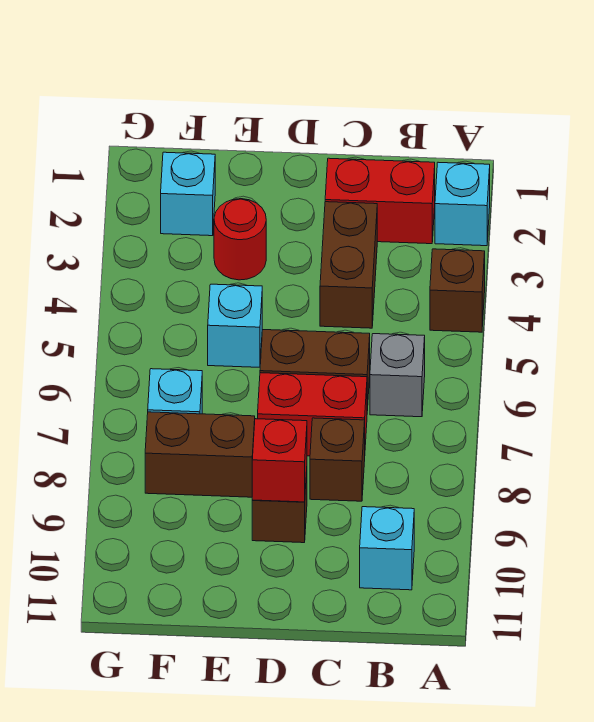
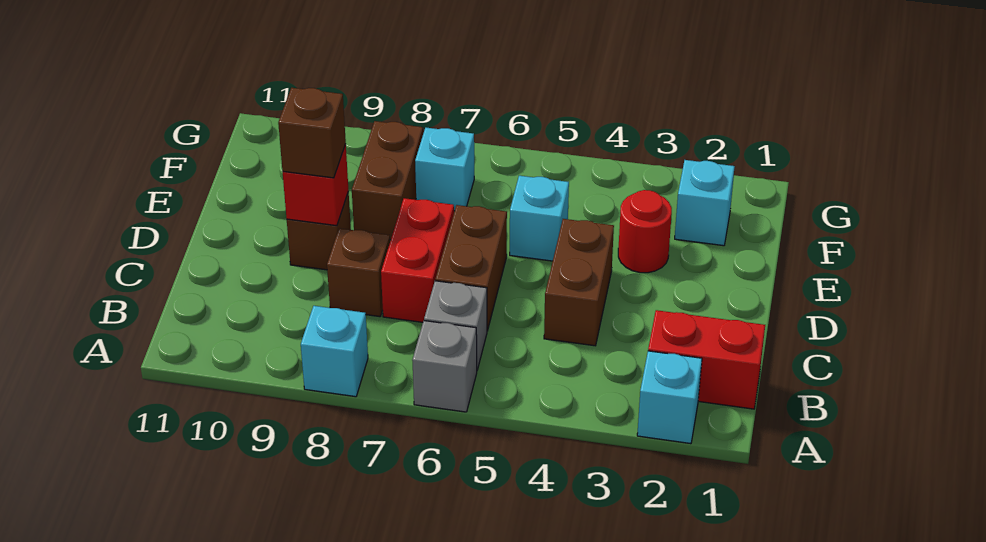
brown brick A4 level 1 -> brown brick D9 level 3
none -> grey brick A6 level 1
red brick B2:C2 level 1 -> red brick B1:B2 level 1
cyan brick B10 level 1 -> cyan brick A8 level 1
brown brick C3:C4 level 1 -> brown brick C4:D4 level 1

